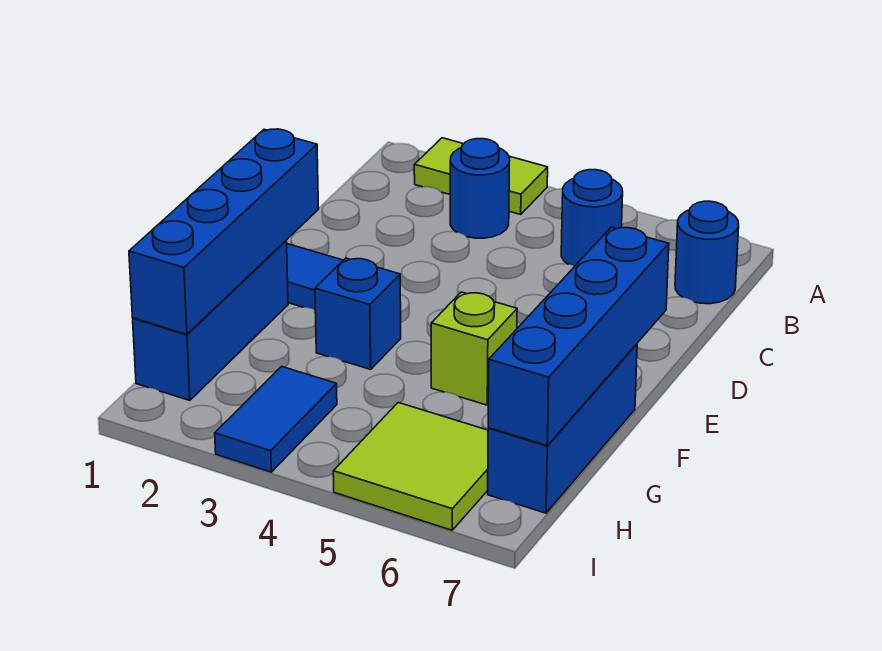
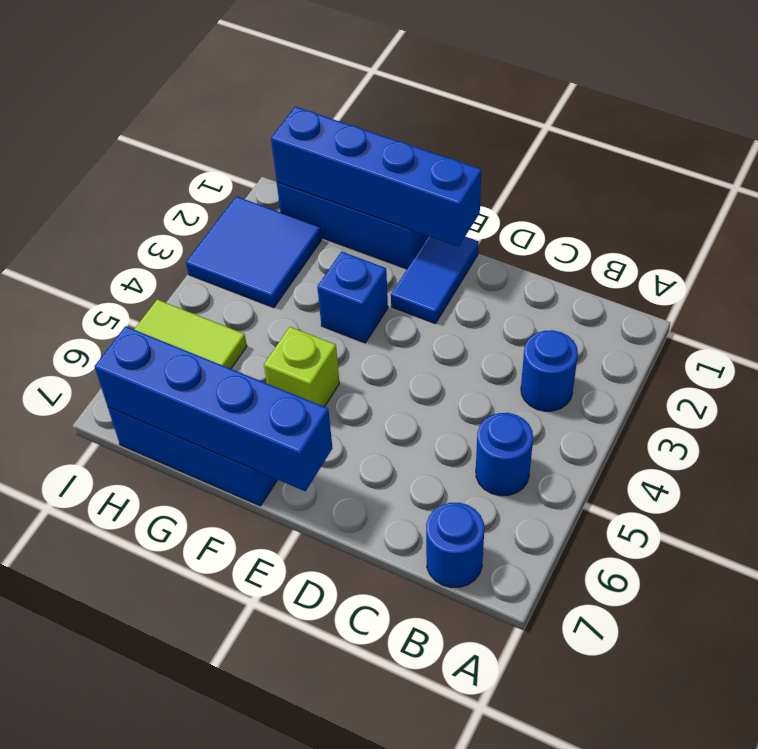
lime tile A2:A3 level 1 -> none
blue tile H3:I3 level 1 -> blue tile H2:I3 level 1

